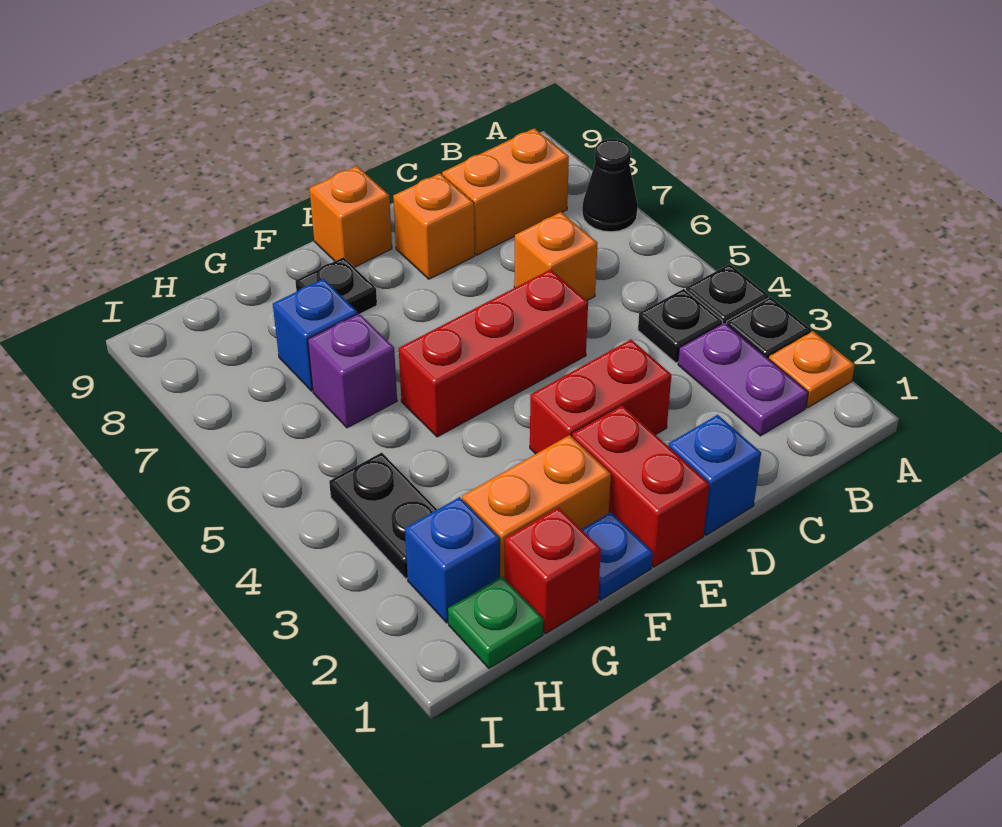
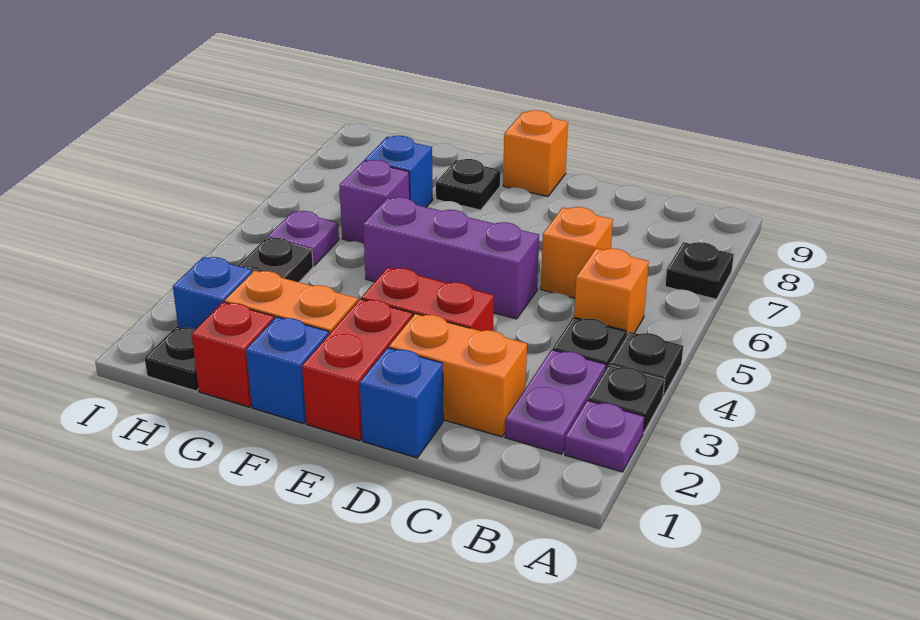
orange plate A2 level 1 -> purple plate A2 level 1
black cone A7 level 1 -> black plate A7 level 1
orange brick B8:C8 level 1 -> orange brick C2:D2 level 1
red brick D5:F5 level 1 -> purple brick D5:F5 level 1
orange brick D8 level 1 -> orange brick B5 level 1
blue plate F1 level 1 -> blue brick F1 level 1
green plate H1 level 1 -> black plate H1 level 1
none -> purple plate H5 level 1

